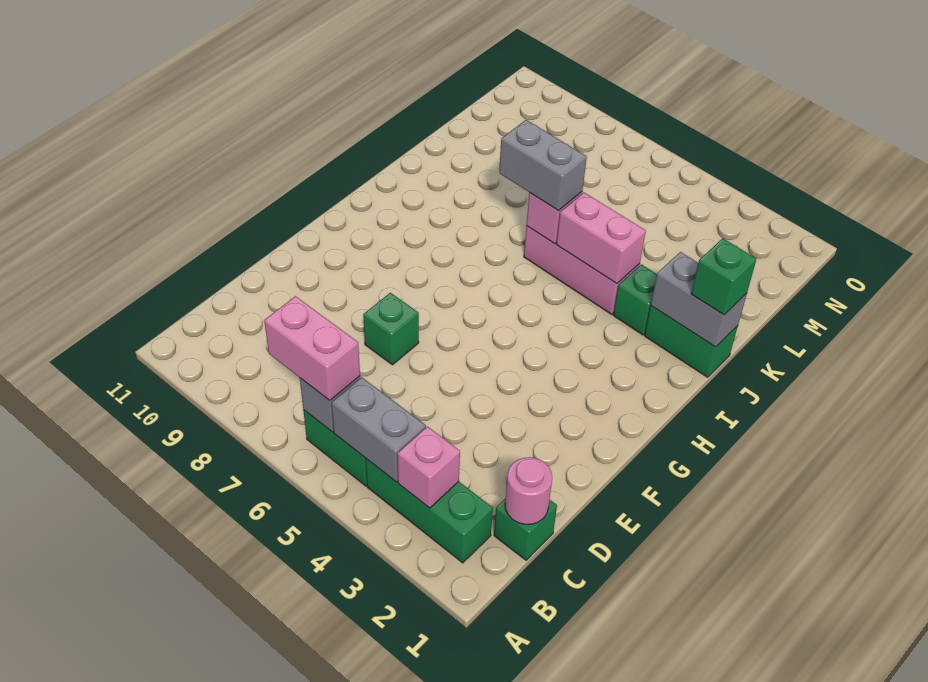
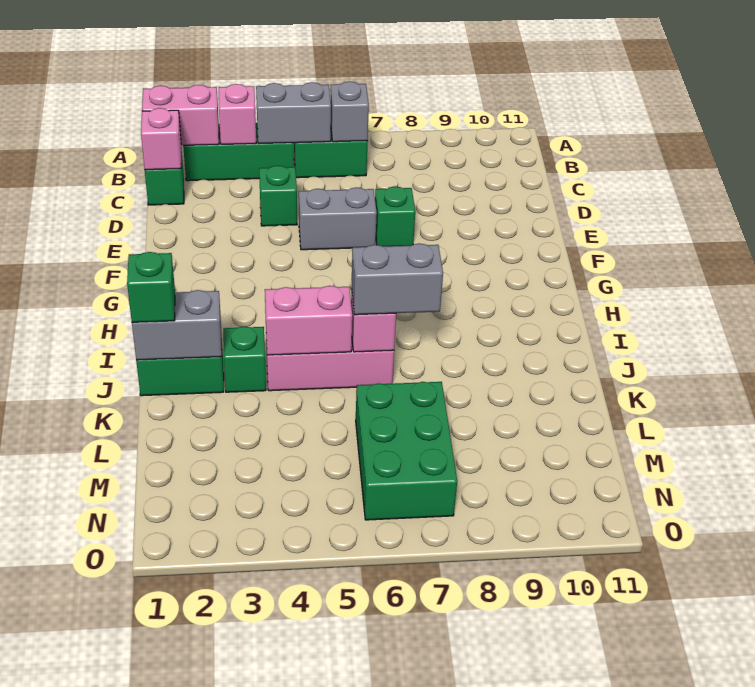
pink brick B6:B7 level 3 -> pink brick B1:B2 level 2
pink round brick C1 level 2 -> pink brick C1 level 2
none -> green brick D4 level 1
none -> grey brick E5:E6 level 1
none -> green brick L6:N7 level 1

